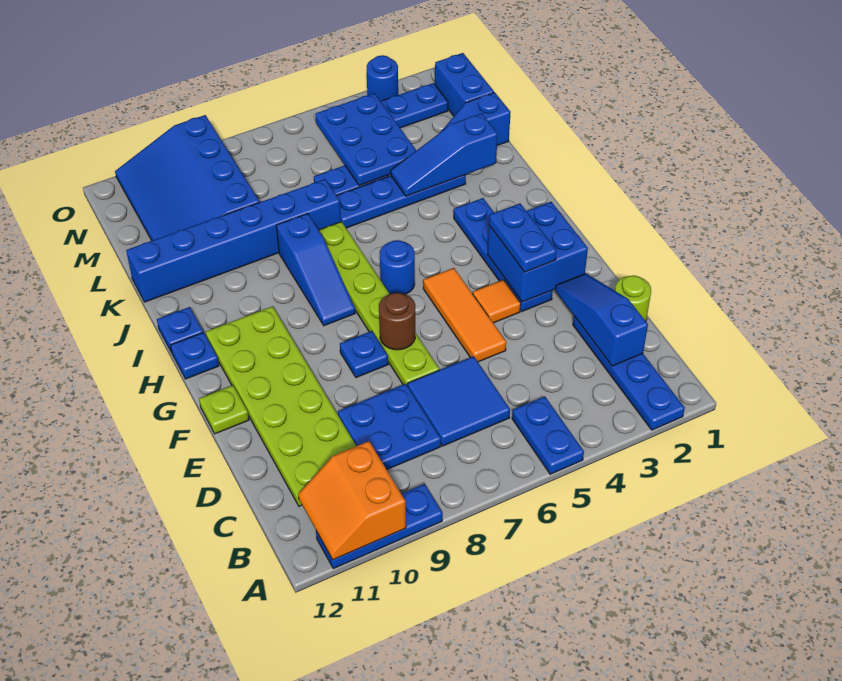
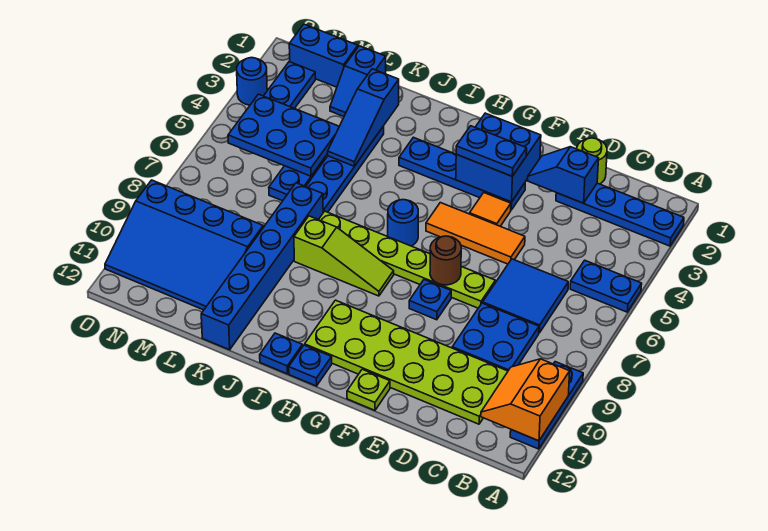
orange slope A10:B11 level 2 top 10 -> orange slope A10:B11 level 2 top A
blue slope C2:E2 level 2 top C -> blue slope D2:E2 level 2 top D
blue slope H8:J8 level 1 top J -> lime slope H8:J8 level 1 top J

